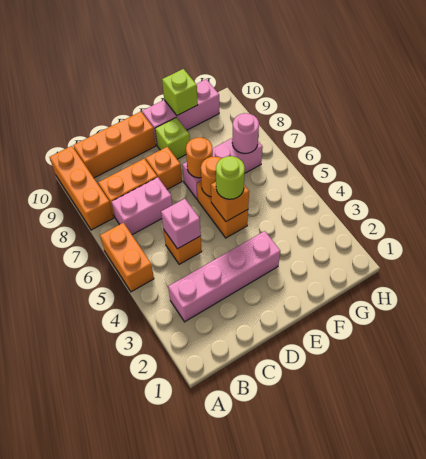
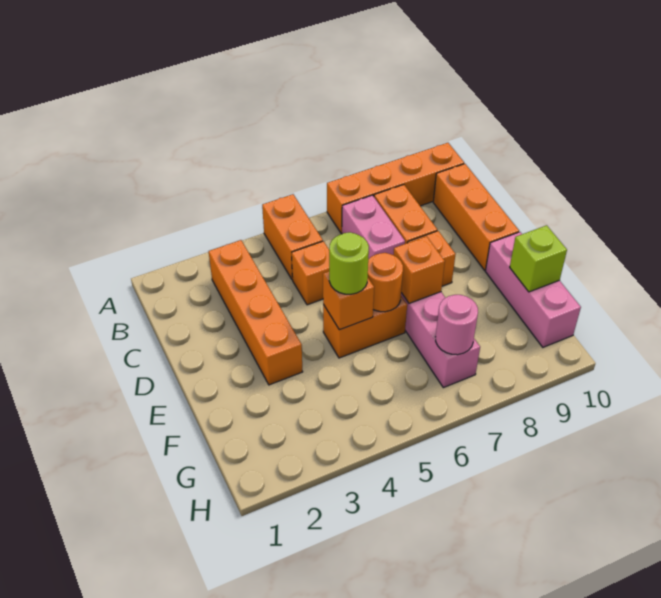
orange brick A5:A6 level 1 -> orange brick A5:B5 level 1
orange brick A8:A10 level 1 -> orange brick A7:A10 level 1
pink brick B3:E3 level 1 -> orange brick B3:E3 level 1
pink brick C5 level 2 -> none
orange round brick E7 level 2 -> orange brick E7 level 2
lime brick E9 level 1 -> none

